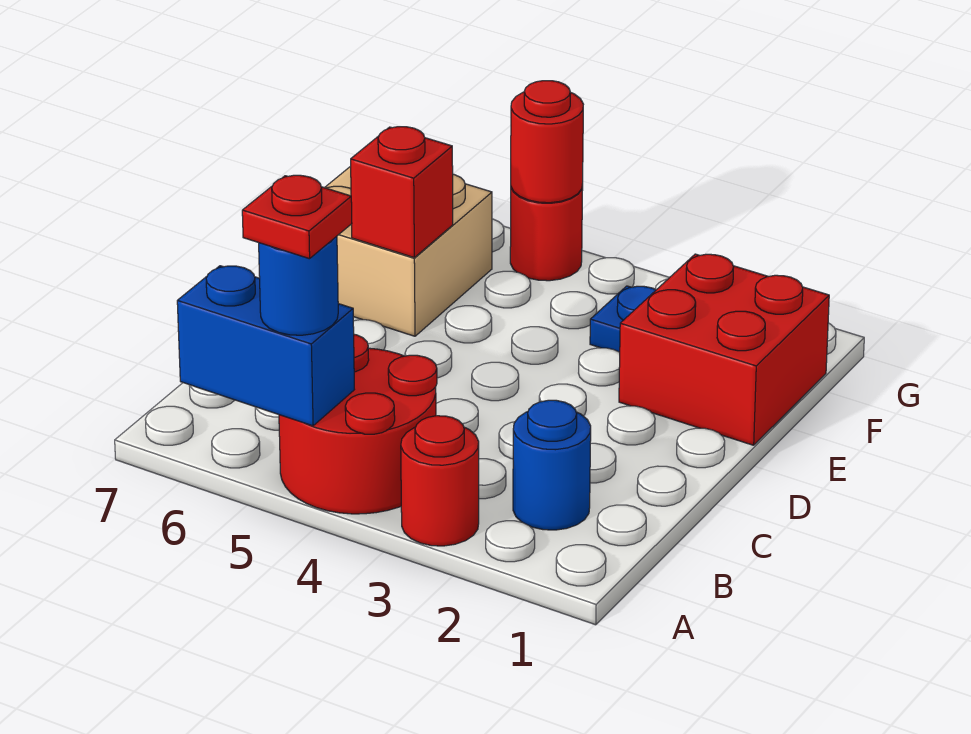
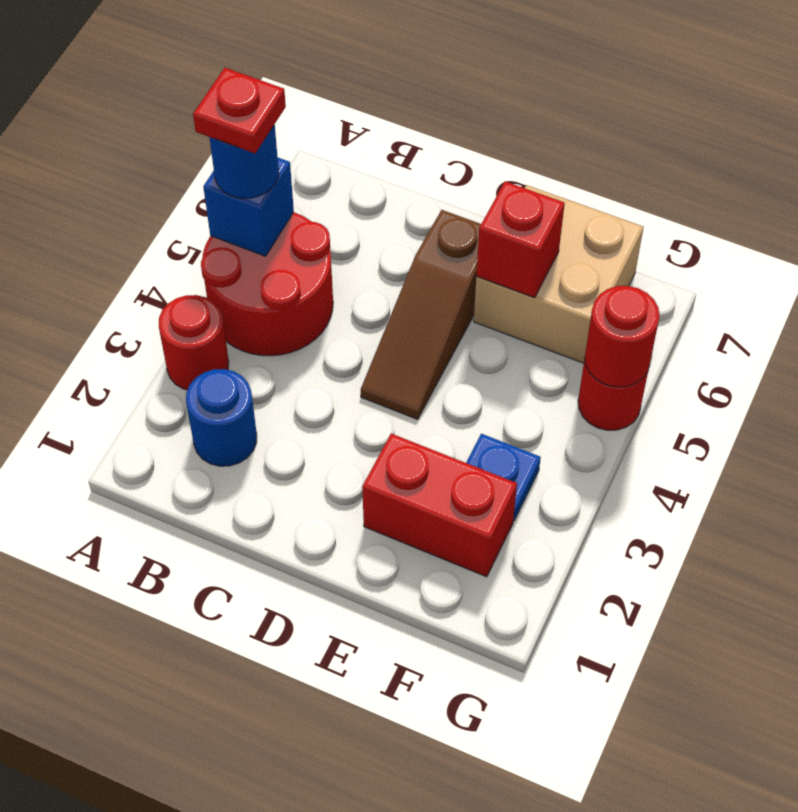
blue brick A5:A6 level 2 -> blue brick A5 level 2
none -> brown slope D4:D6 level 1 top 6
red brick E1:F2 level 1 -> red brick E2:F2 level 1

